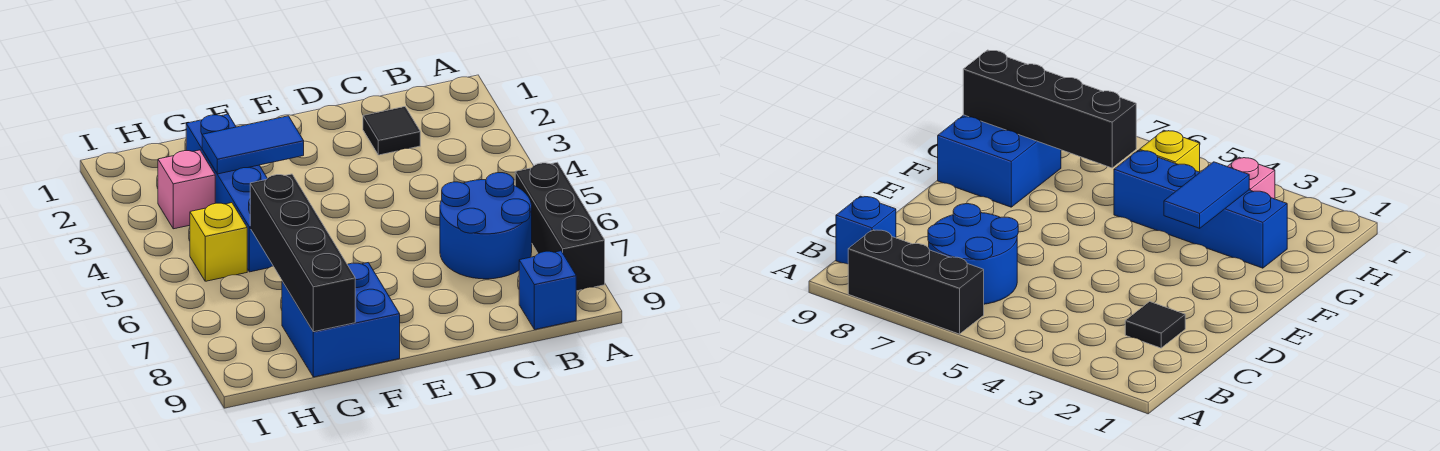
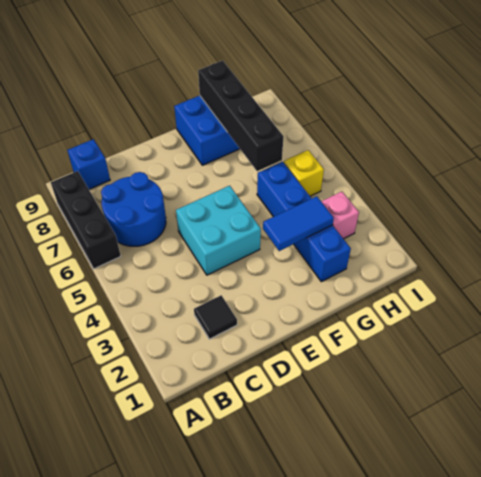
none -> cyan brick D4:E5 level 1

